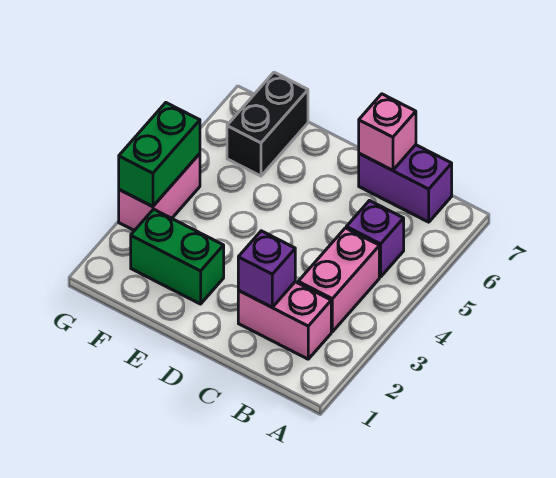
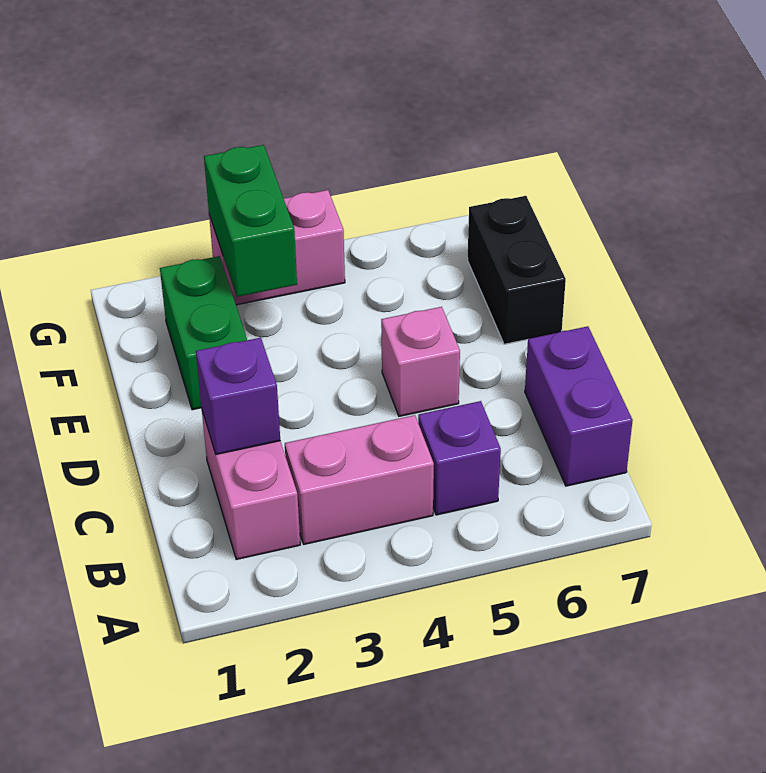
pink brick C7 level 2 -> pink brick D5 level 1
black brick F6:F7 level 1 -> black brick E7:F7 level 1
green brick G3:G4 level 2 -> green brick F3:G3 level 2

